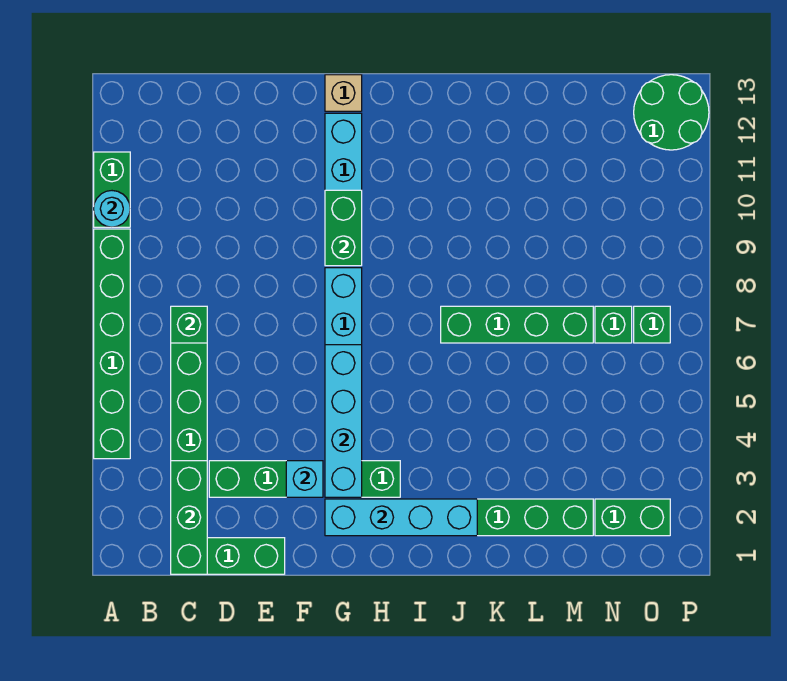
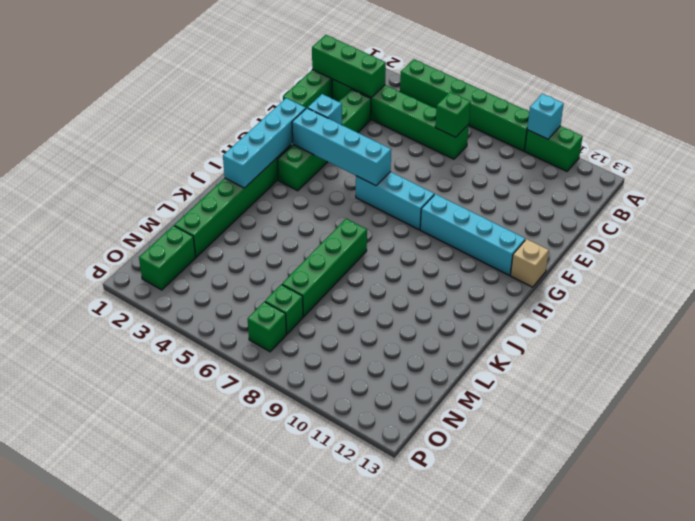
cyan round brick A10 level 2 -> cyan brick A10 level 2
green brick G9:G10 level 2 -> none
green round brick O12:P13 level 1 -> none

